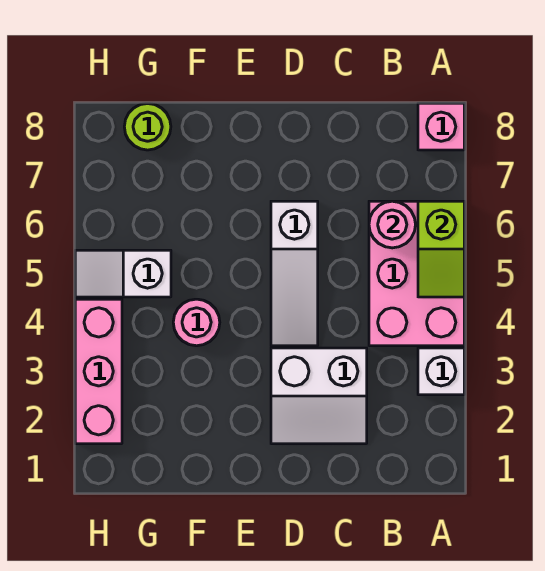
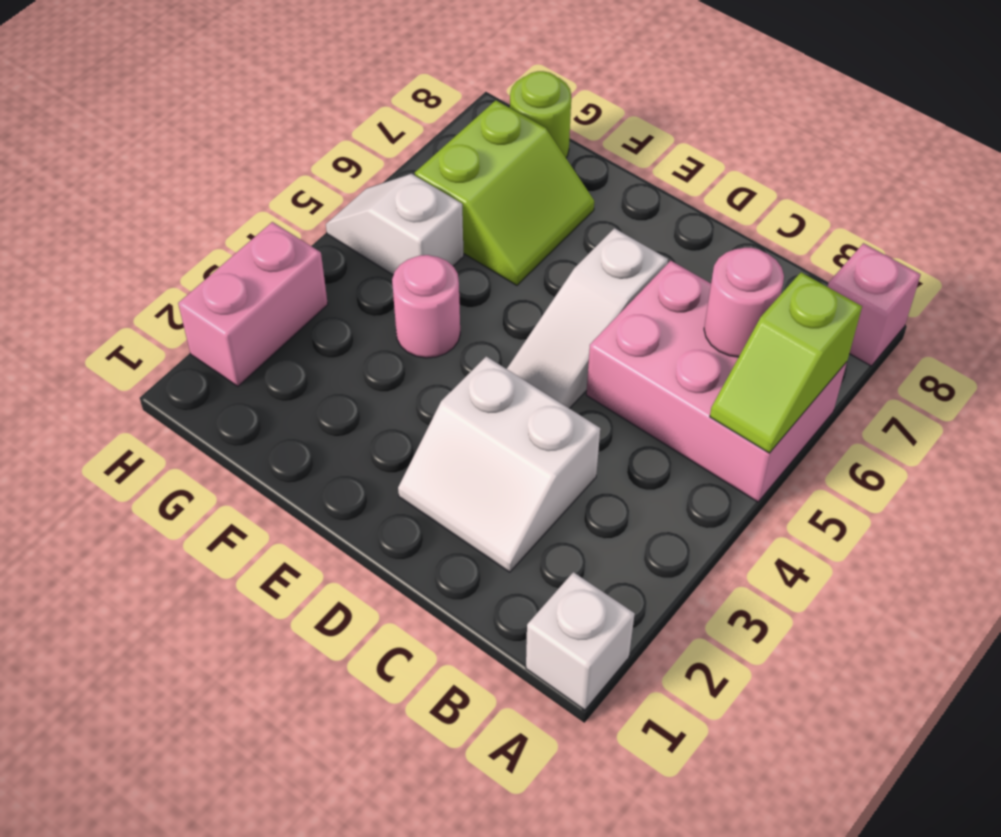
white brick A3 level 1 -> white brick A1 level 1
pink brick A4:B6 level 1 -> pink brick A5:C6 level 1
none -> lime slope F6:G7 level 1 top G
pink brick H2:H4 level 1 -> pink brick H2:H3 level 1

